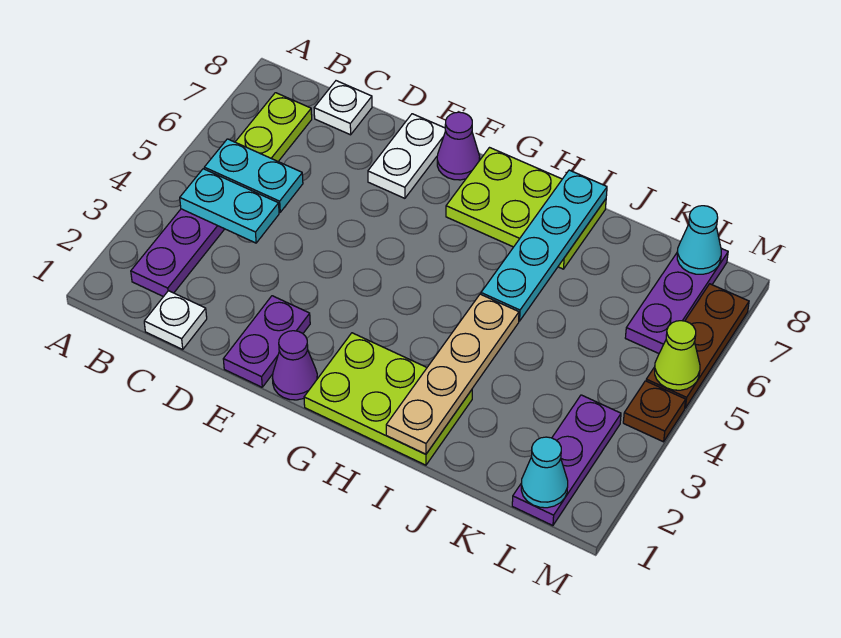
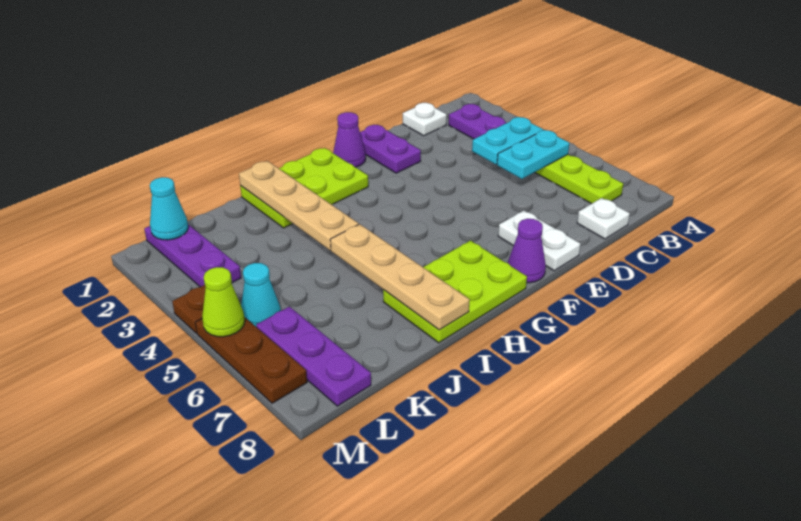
cyan plate I5:I8 level 2 -> tan plate I5:I8 level 2
cyan cone L8 level 2 -> cyan cone L5 level 1

